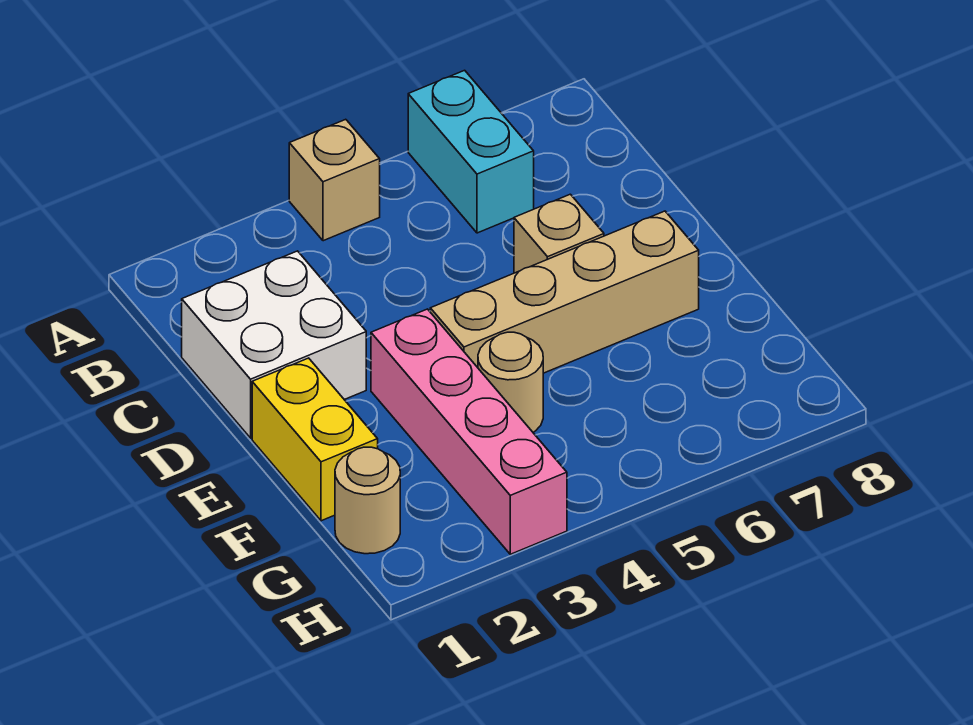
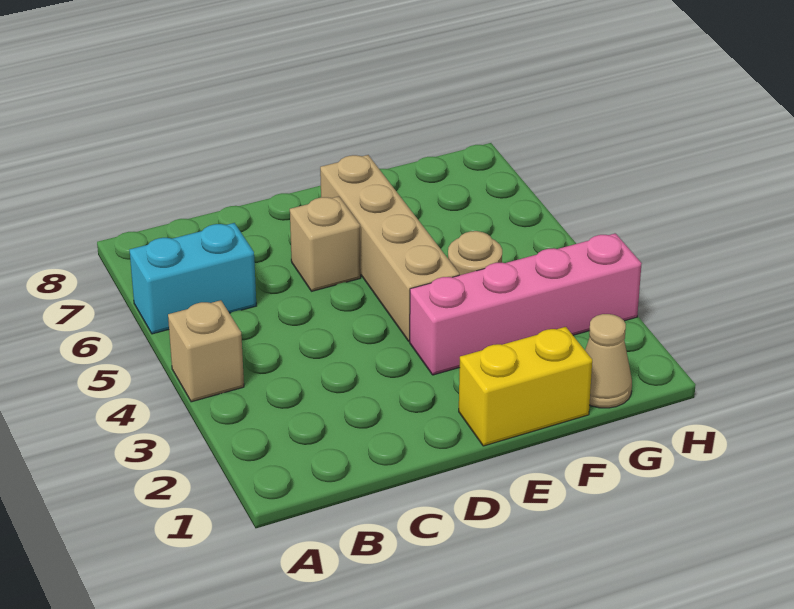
white brick C1:D2 level 1 -> none
tan round brick G1 level 1 -> tan cone G1 level 1

